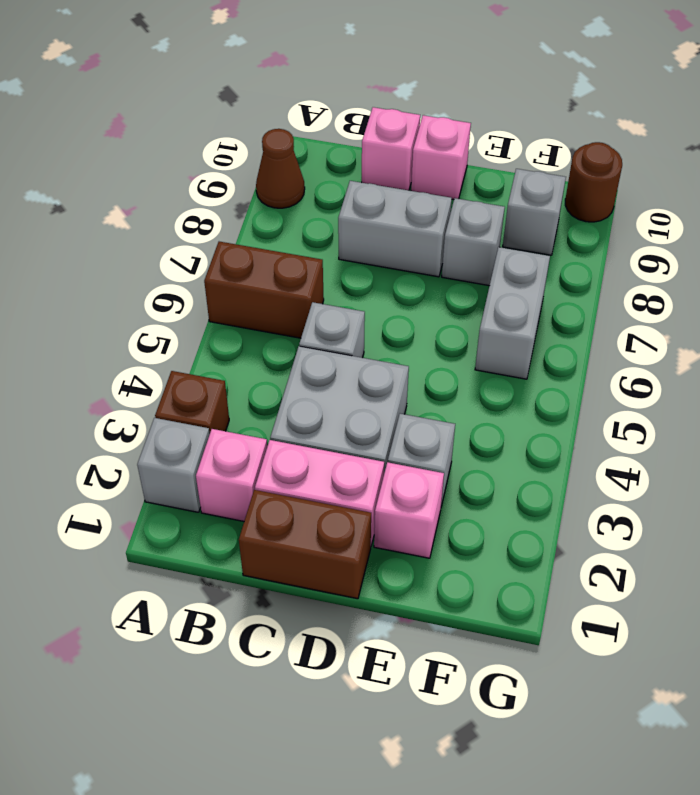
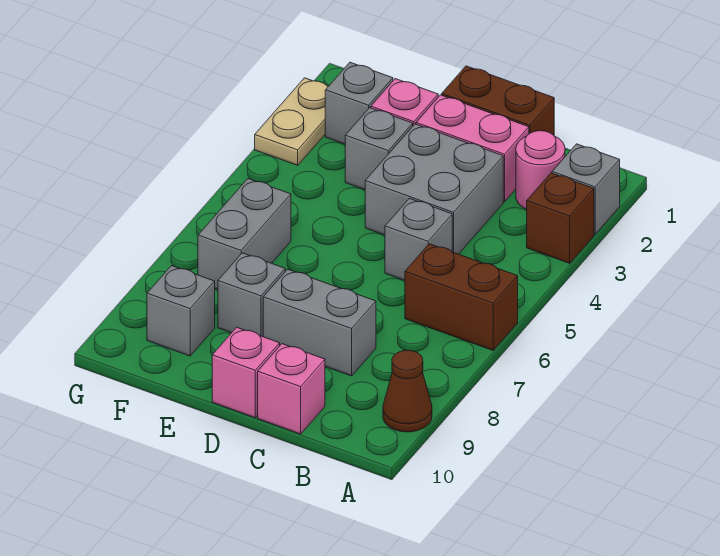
pink brick B2 level 1 -> pink round brick B2 level 1
none -> grey brick F2 level 1
none -> tan plate G2:G3 level 1
brown round brick G10 level 1 -> none

